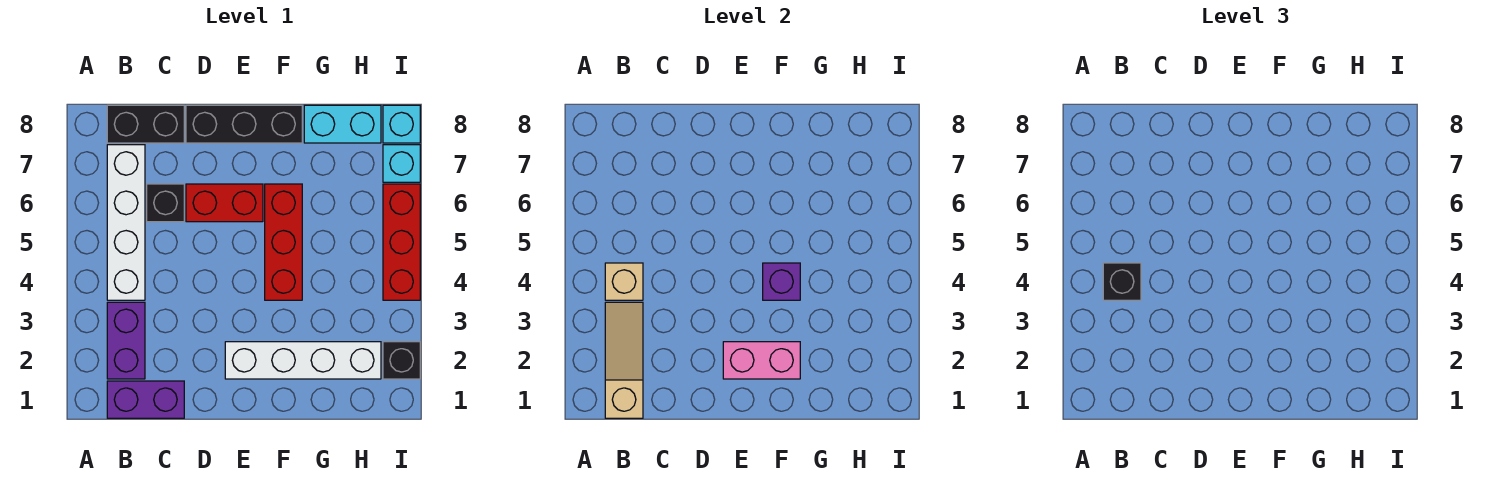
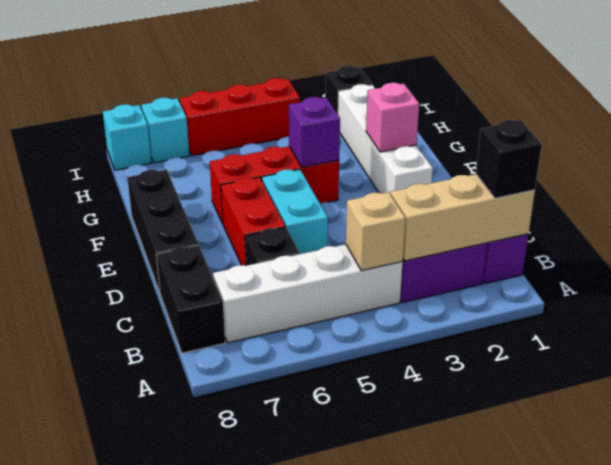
tan slope B1:B3 level 2 top 1 -> tan brick B1:B3 level 2
black brick B4 level 3 -> black brick B1 level 3
pink brick E2:F2 level 2 -> pink brick F2 level 2
cyan brick G8:H8 level 1 -> cyan brick D5:E5 level 1

